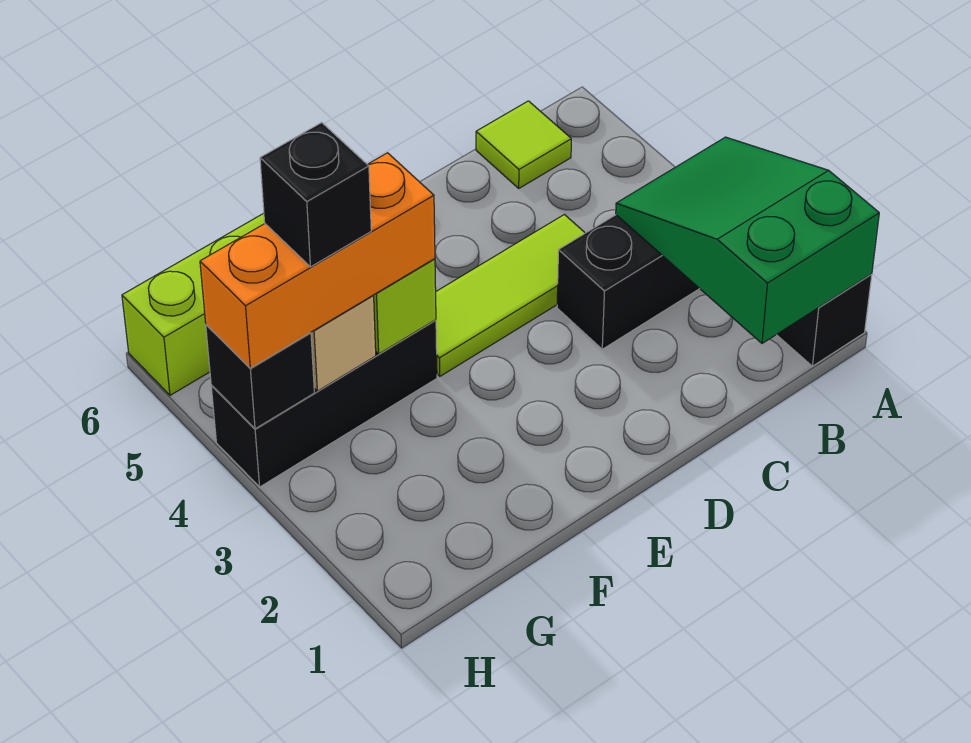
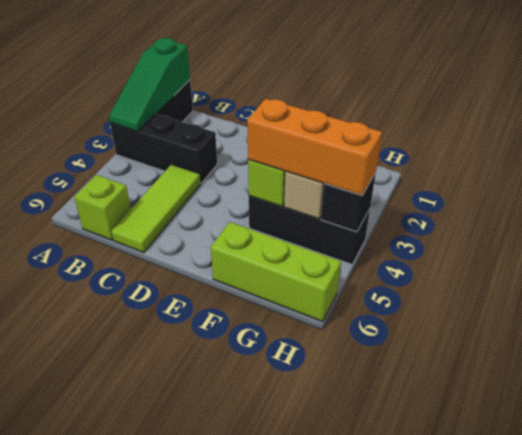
green slope A1:B3 level 2 top 1 -> green slope A1:A3 level 2 top 1
lime tile B6 level 1 -> lime brick B6 level 1
lime tile C4:E4 level 1 -> lime tile C4:C6 level 1
black brick G4 level 4 -> none

